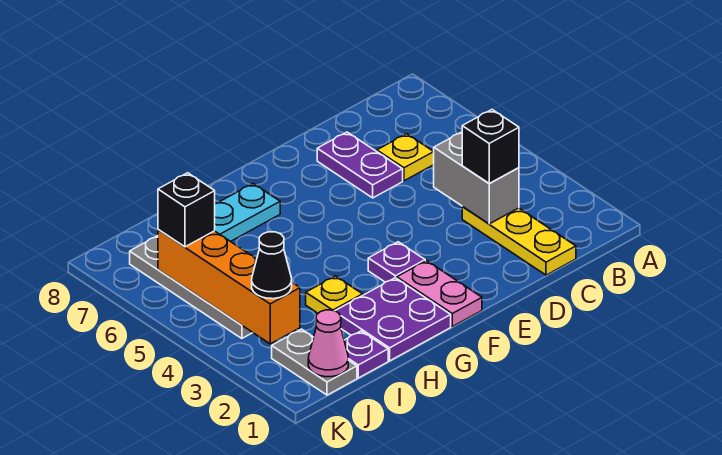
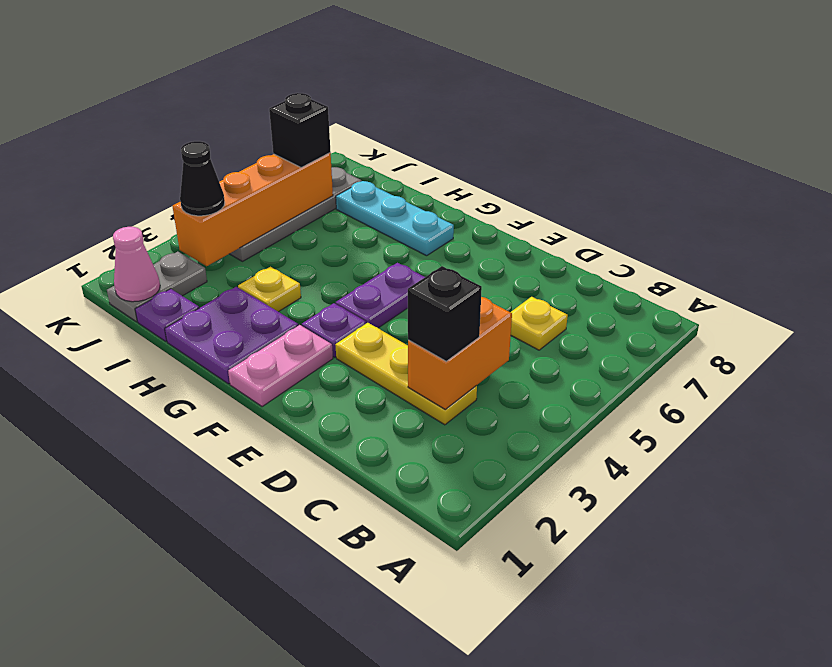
yellow plate C1:C3 level 1 -> yellow plate C3:E3 level 1
grey brick C3:C4 level 2 -> orange brick C3:C4 level 2
purple plate D6:D7 level 1 -> purple plate F4:F5 level 1

